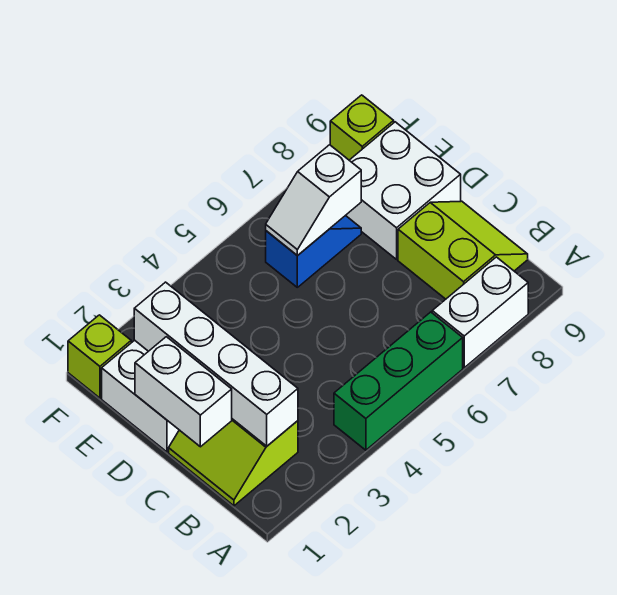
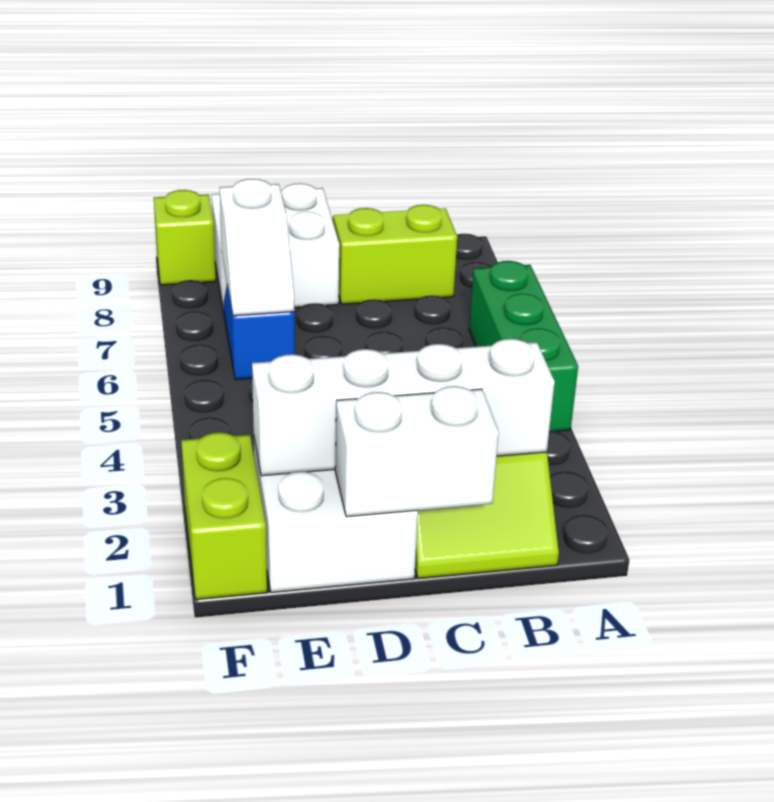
white brick A7:A8 level 1 -> none
lime brick F1 level 1 -> lime brick F1:F2 level 1

